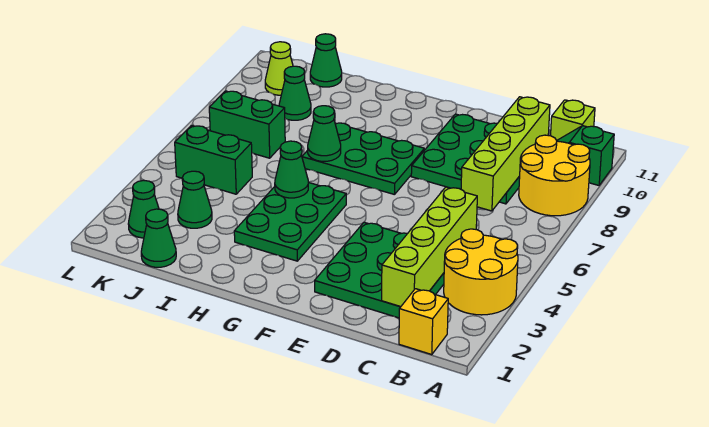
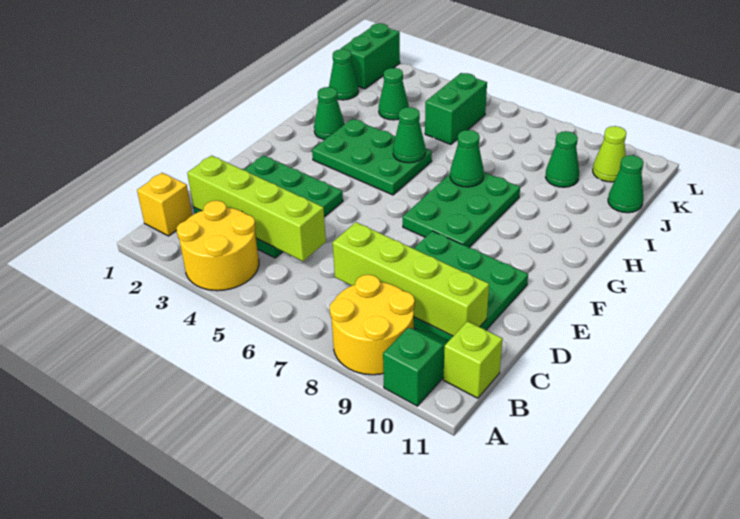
green brick J7:K7 level 1 -> green brick K1:L1 level 1
green cone K2 level 1 -> green cone H2 level 1

